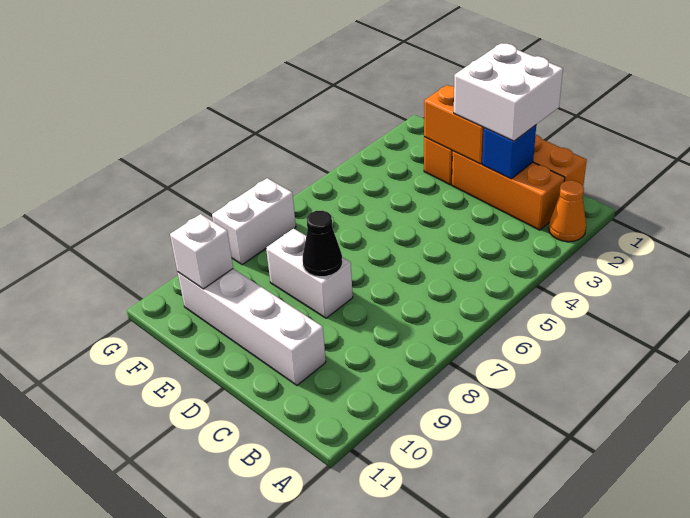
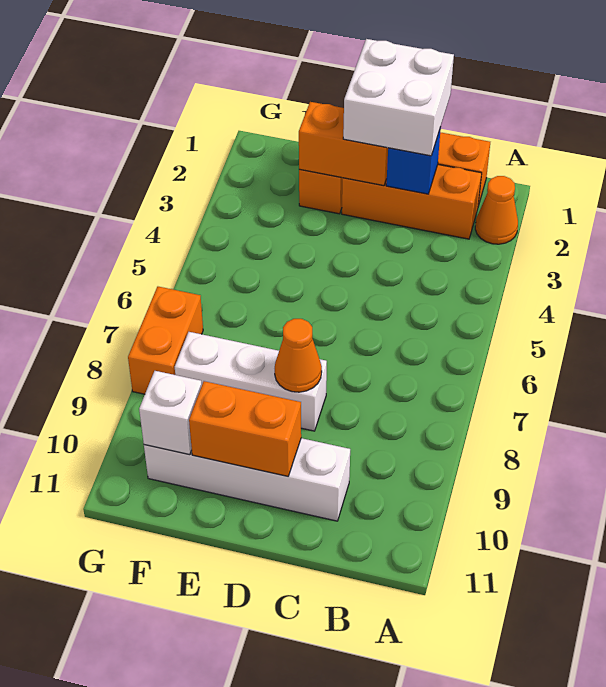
white brick D8:E8 level 1 -> white brick D8:F8 level 1
black cone D8 level 2 -> orange cone D8 level 2
none -> orange brick D10:E10 level 2
white brick G7:G8 level 1 -> orange brick G7:G8 level 1

